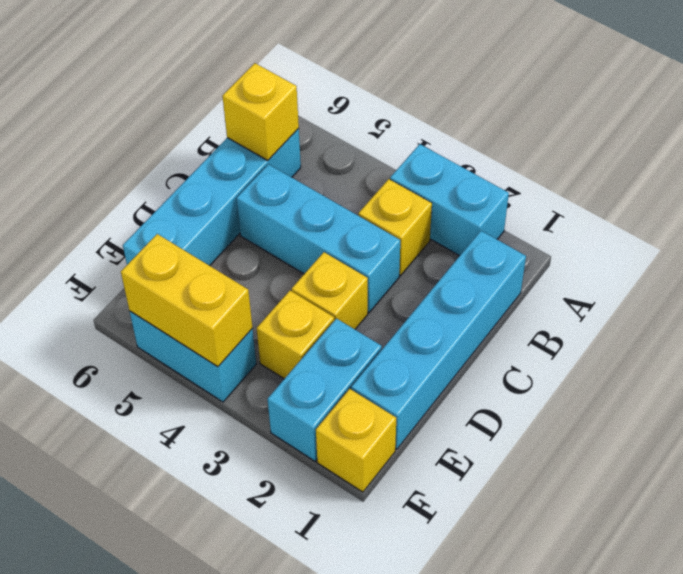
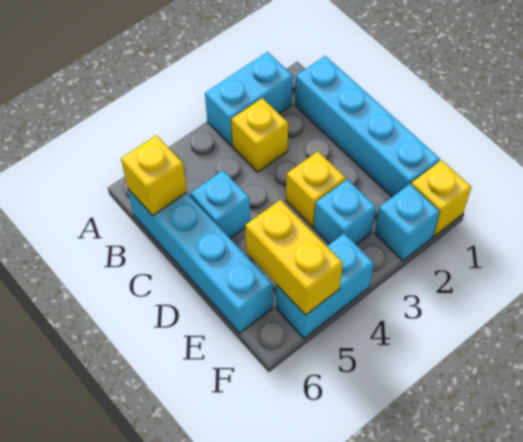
cyan brick C3:C5 level 1 -> cyan brick C5 level 1
cyan brick E2:F2 level 1 -> cyan brick F2 level 1
yellow brick E3 level 1 -> cyan brick E3 level 1
yellow brick F4:F5 level 2 -> yellow brick E5:F5 level 2

